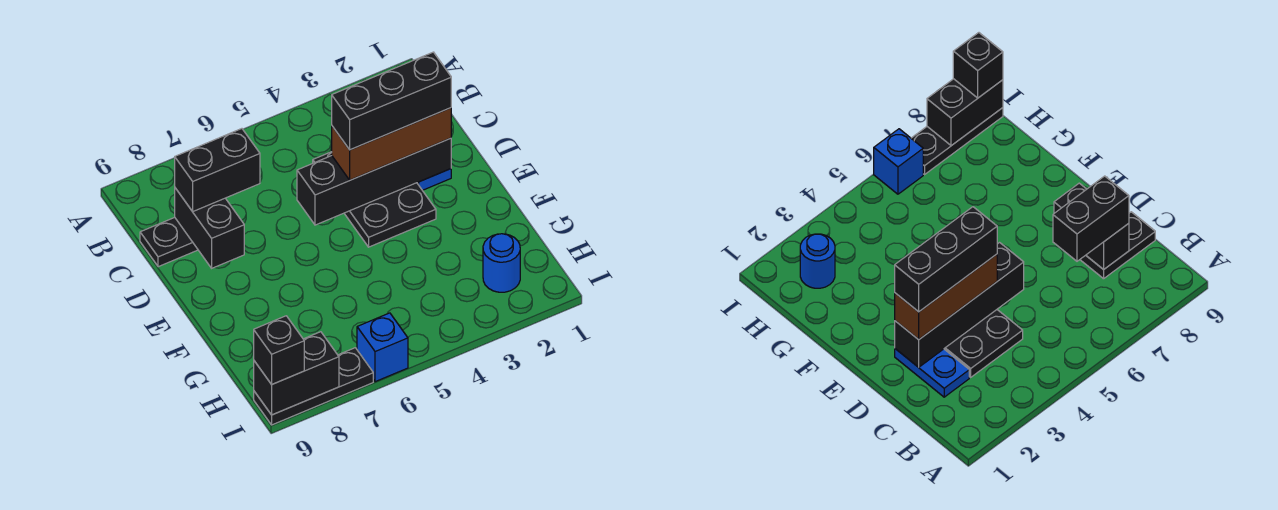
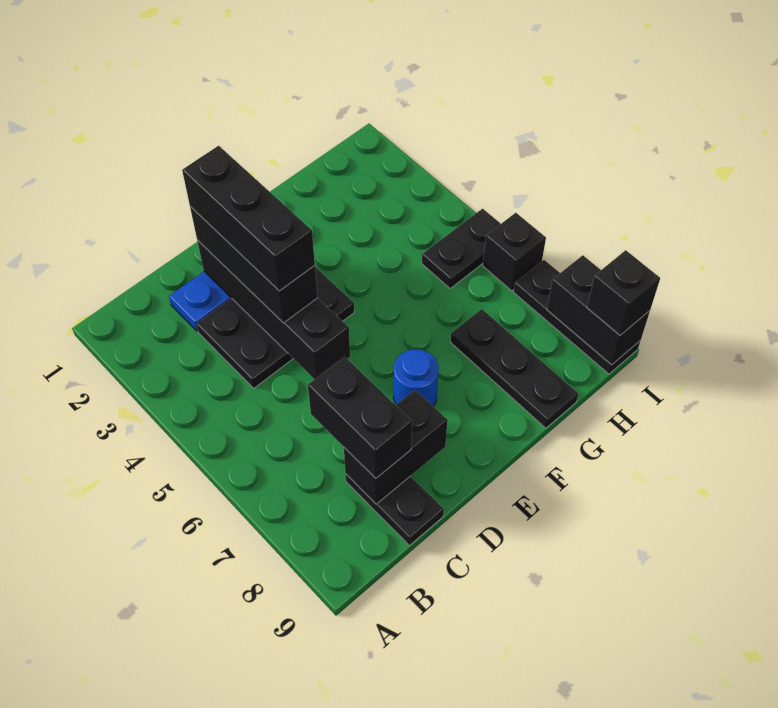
brown brick D2:D4 level 3 -> black brick D2:D4 level 3
none -> black plate G7:G9 level 1
blue round brick H2 level 1 -> blue round brick E7 level 1
none -> black plate H5:I5 level 1
blue brick I6 level 1 -> black brick I6 level 1

